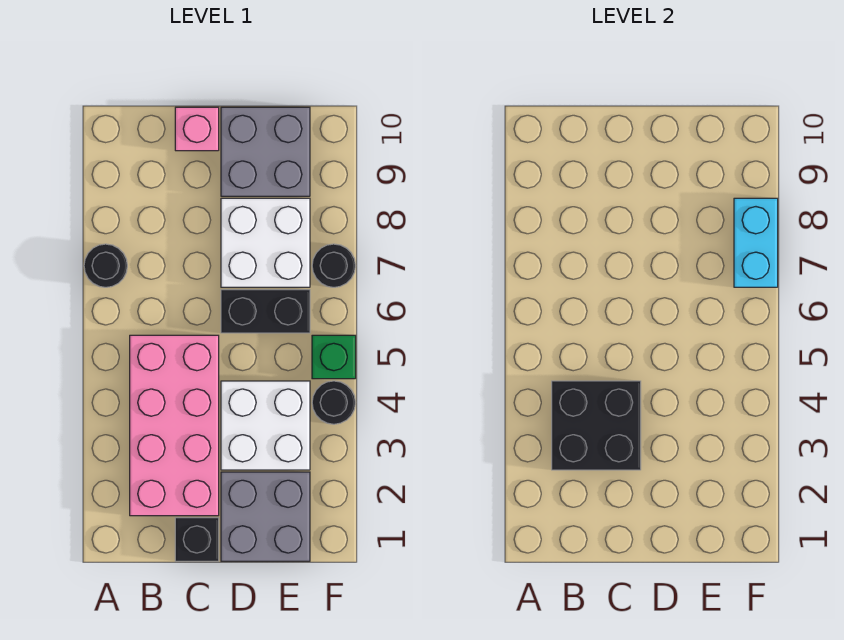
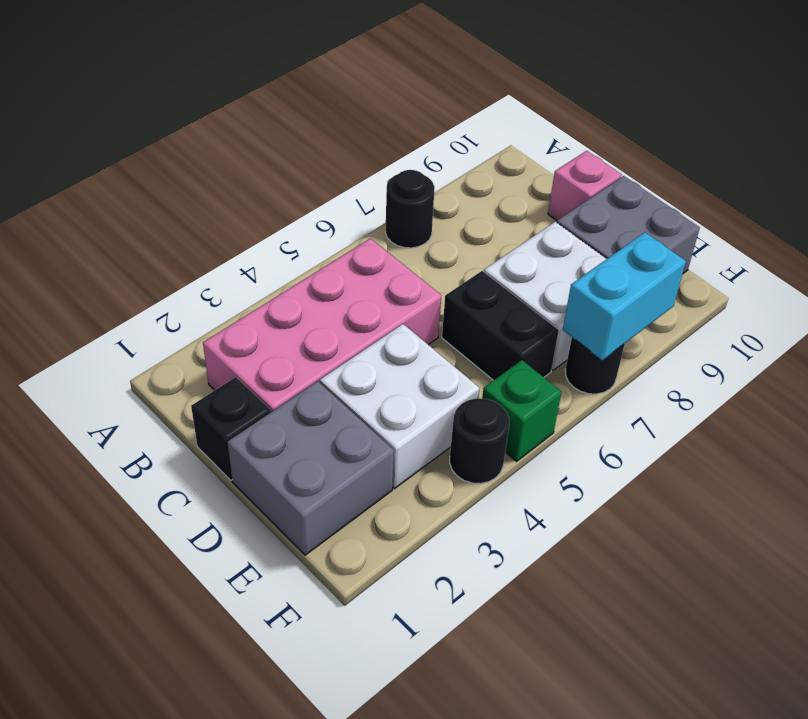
black brick B3:C4 level 2 -> none

